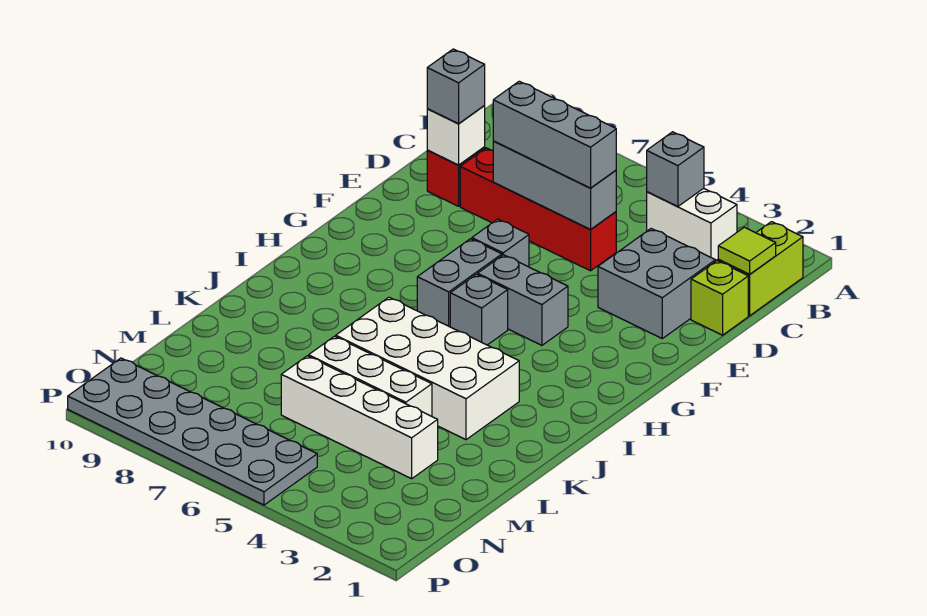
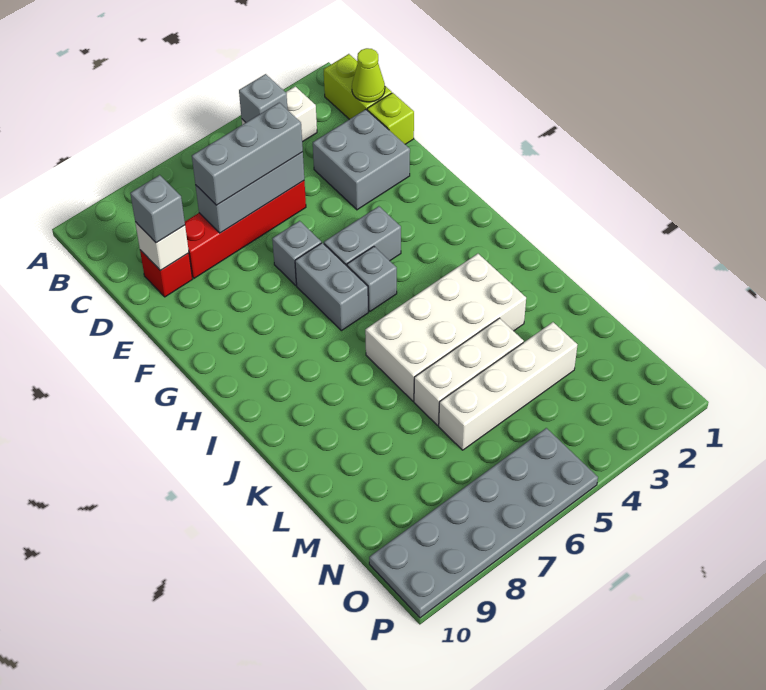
lime tile C1 level 2 -> lime cone C1 level 2

